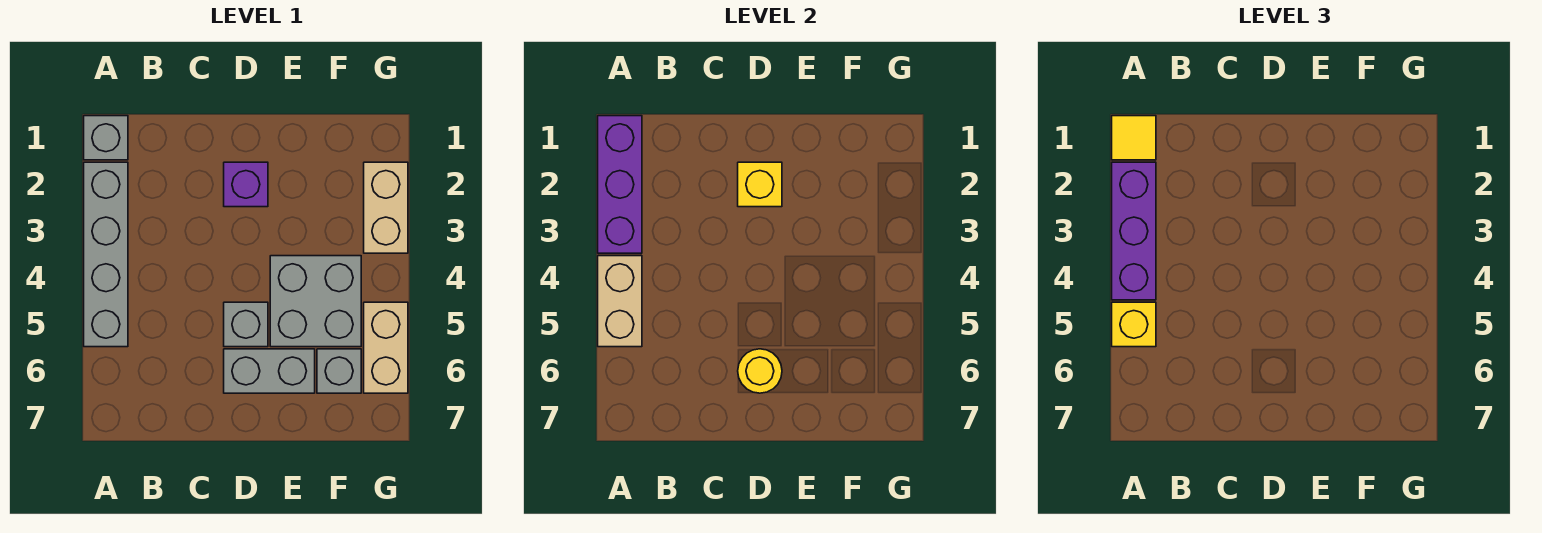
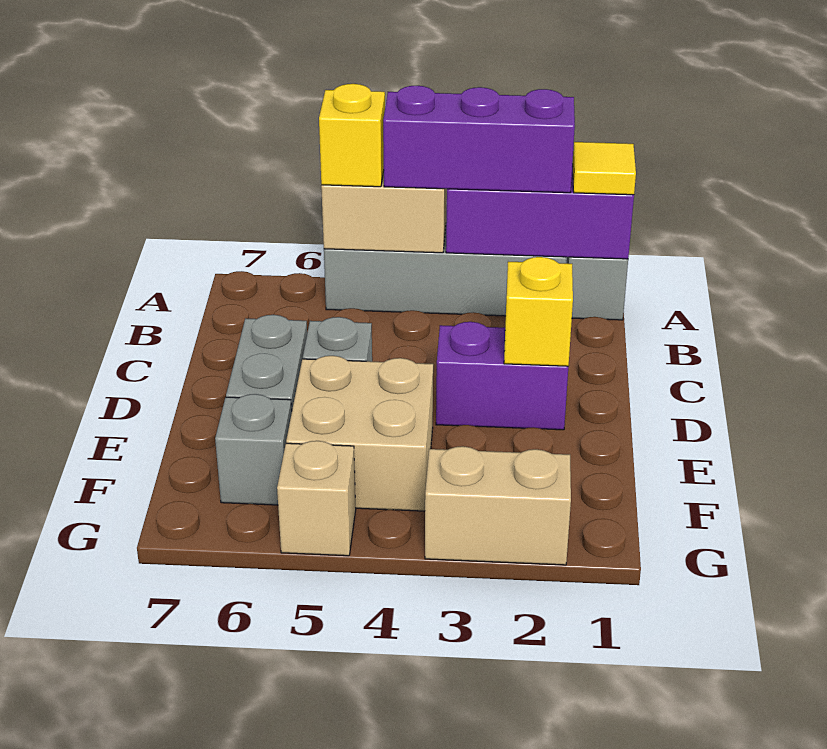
purple brick D2 level 1 -> purple brick D2:D3 level 1
yellow round brick D6 level 2 -> none
grey brick E4:F5 level 1 -> tan brick E4:F5 level 1
tan brick G5:G6 level 1 -> tan brick G5 level 1

